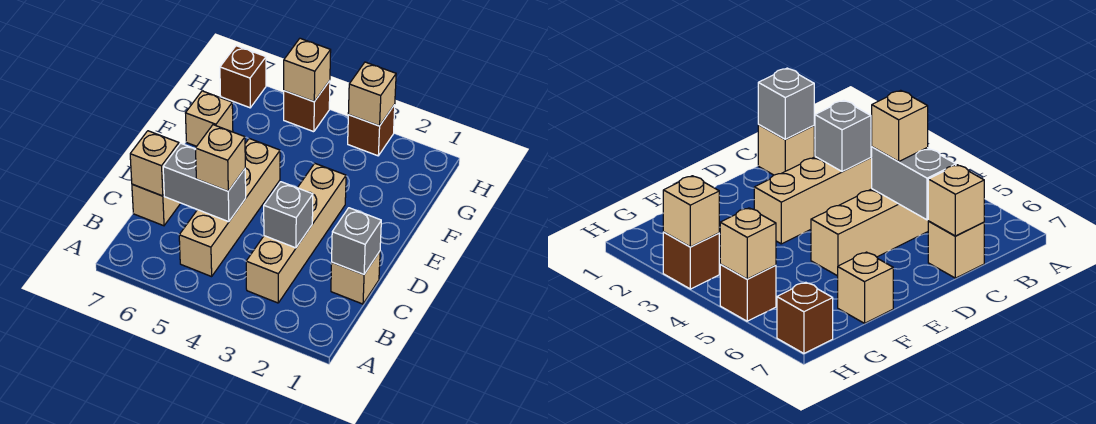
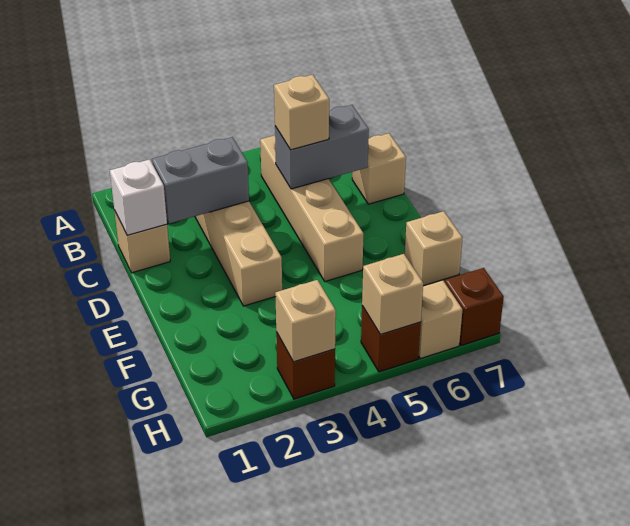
grey brick C1 level 2 -> white brick C1 level 2
grey brick C3 level 2 -> grey brick C2:C3 level 2
tan brick C7 level 2 -> tan brick H6 level 1

